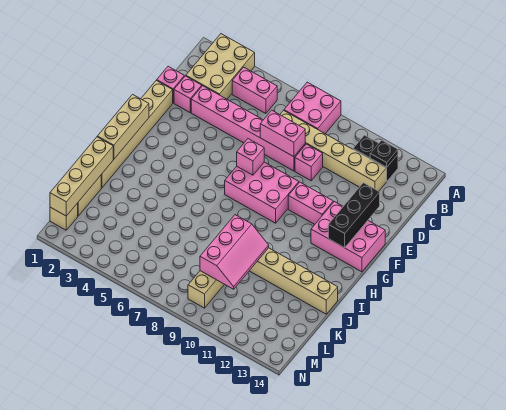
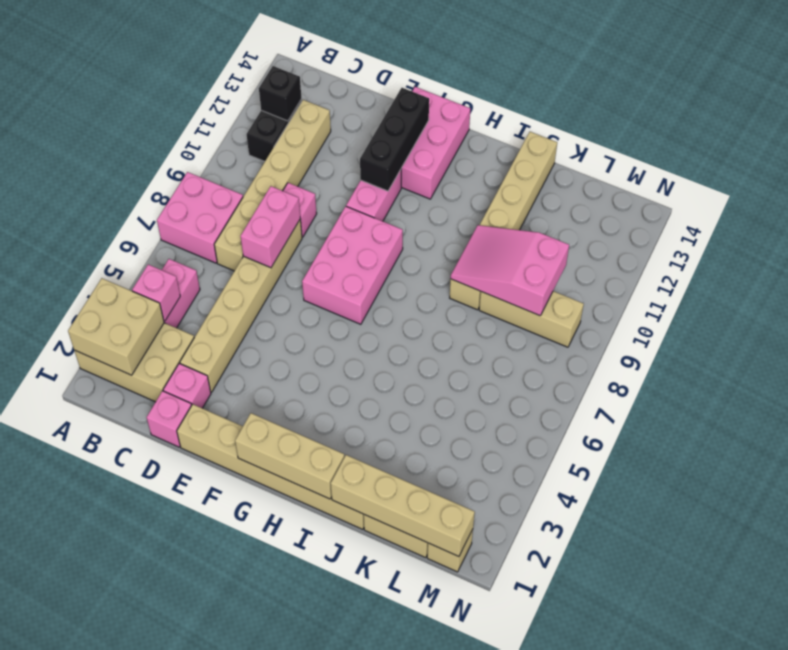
none -> tan brick A2:B3 level 2
black plate B12 level 2 -> black brick B12 level 2
pink brick D3:D8 level 1 -> tan brick D3:D8 level 1
black brick E13:G13 level 2 -> black brick F11:F13 level 2
pink brick F7 level 2 -> pink brick B4 level 2
pink slope J9:L10 level 2 top 9 -> pink slope J9:L10 level 2 top L

